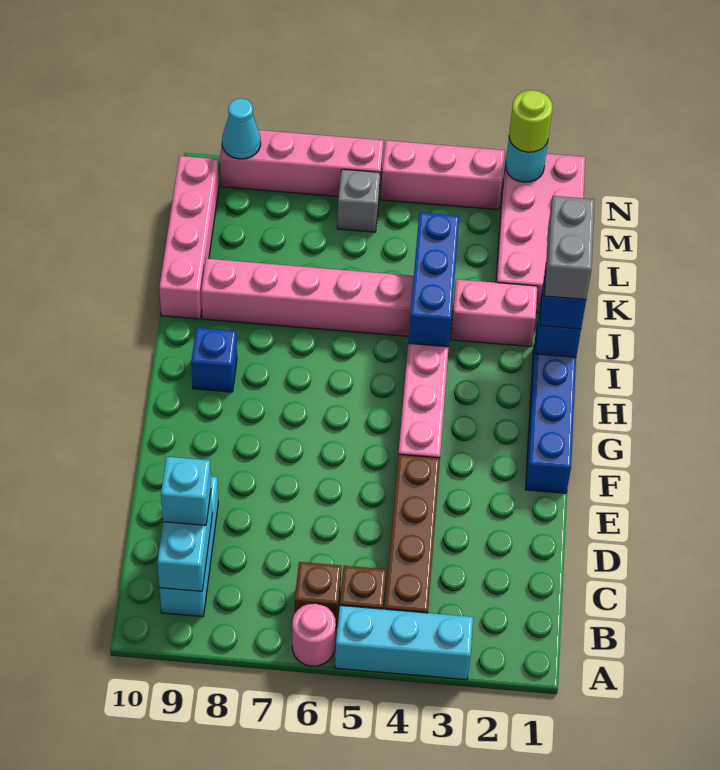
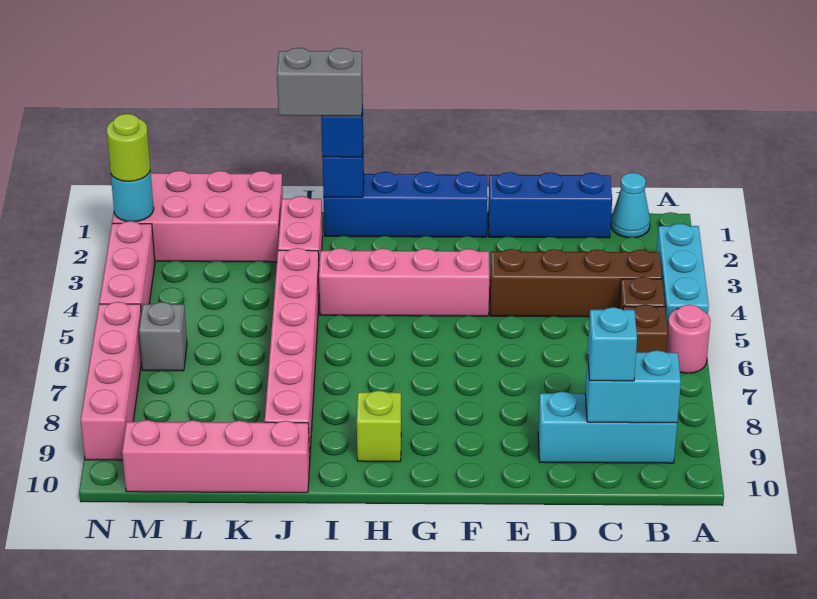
blue brick H9 level 1 -> lime brick H9 level 1
blue brick I4:K4 level 2 -> blue brick C1:E1 level 1
cyan cone N9 level 2 -> cyan cone B1 level 1

